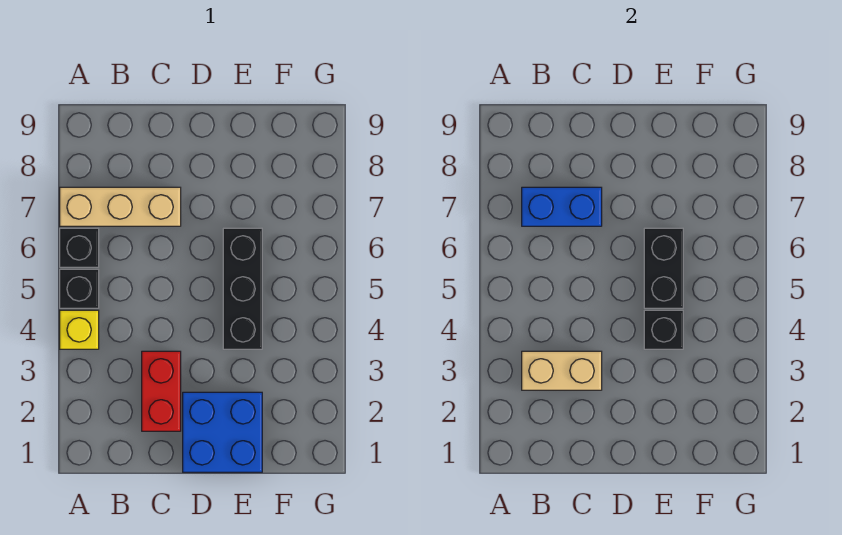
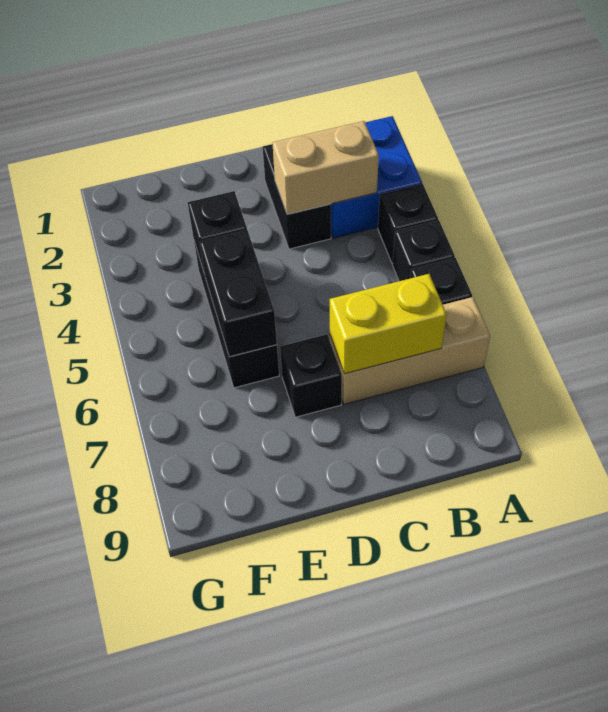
yellow brick A4 level 1 -> black brick A4 level 1
blue brick B7:C7 level 2 -> yellow brick B7:C7 level 2
red brick C2:C3 level 1 -> black brick C2:C3 level 1
blue brick D1:E2 level 1 -> blue brick A2:B3 level 1
none -> black brick D7 level 1

